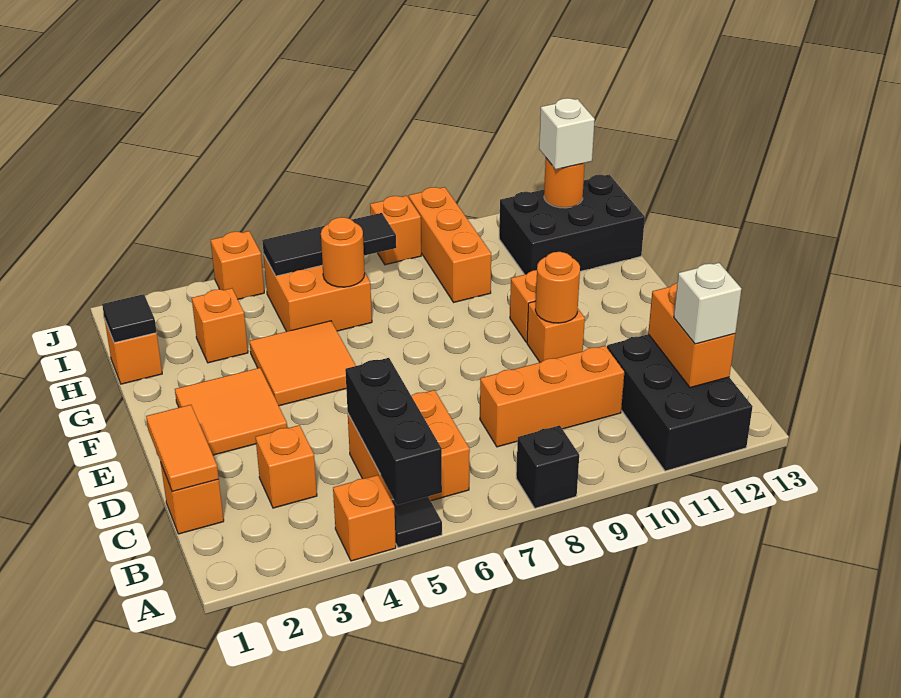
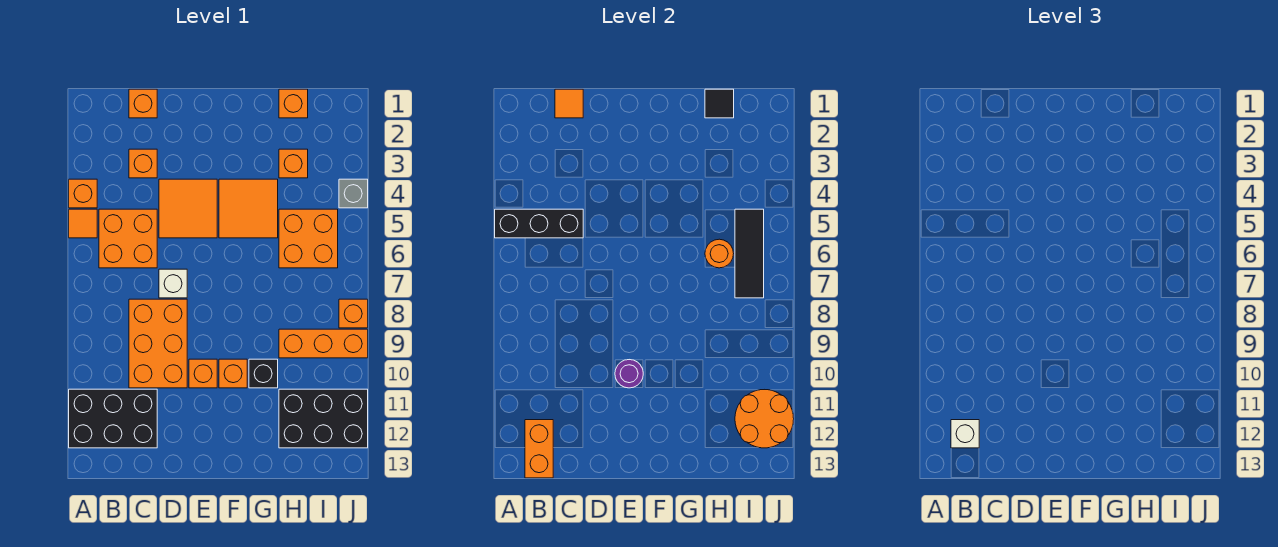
black tile A5 level 1 -> orange tile A5 level 1
black brick A8 level 1 -> black brick G10 level 1
orange brick B12:C12 level 2 -> orange brick B12:B13 level 2
orange tile C1:D1 level 2 -> orange tile C1 level 2
orange brick C8:C10 level 1 -> orange brick C8:D10 level 1
orange tile E2:F3 level 1 -> orange tile D4:E5 level 1
orange round brick E10 level 2 -> purple round brick E10 level 2
black brick H11:I13 level 1 -> black brick H11:J12 level 1
orange round brick I12 level 2 -> orange round brick I11:J12 level 2
white brick I12 level 3 -> white brick D7 level 1
orange brick J4 level 1 -> grey brick J4 level 1

